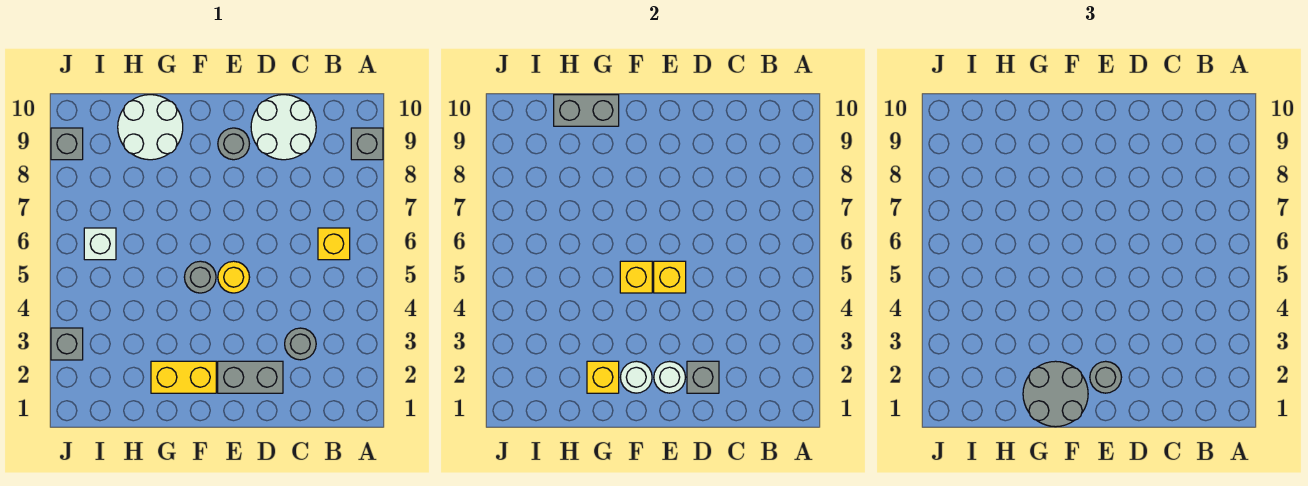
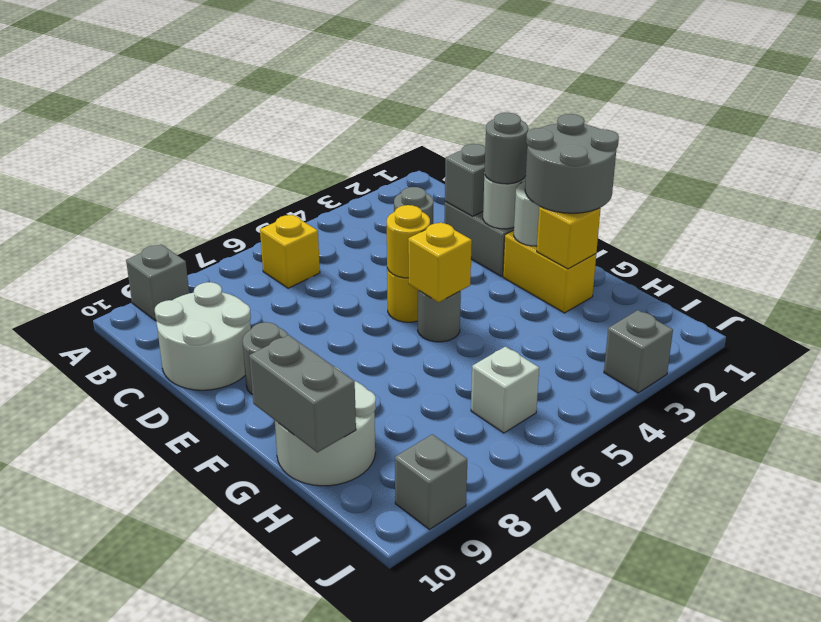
yellow brick E5 level 2 -> yellow round brick E5 level 2

